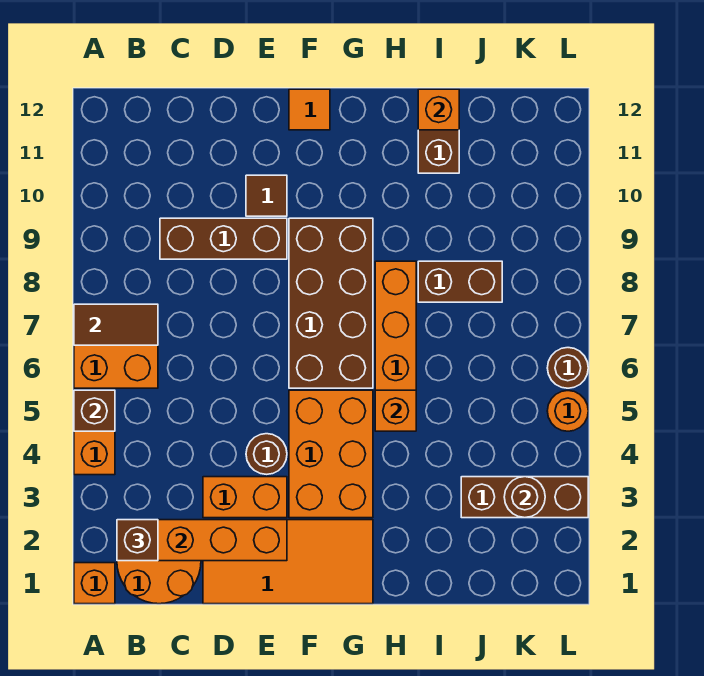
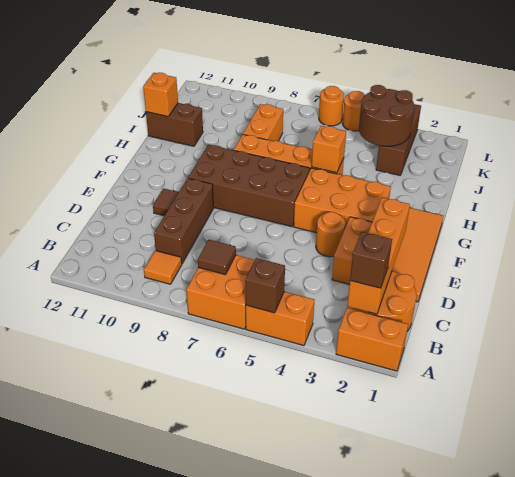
orange brick A1 level 1 -> orange brick A1:A2 level 1
brown tile A7:B7 level 2 -> brown tile B7 level 2
brown round brick E4 level 1 -> orange round brick E4 level 1
orange tile F12 level 1 -> orange tile B9 level 1
brown brick I8:J8 level 1 -> orange brick I8:J8 level 1
brown round brick K3 level 2 -> brown round brick J3:K4 level 2
brown round brick L6 level 1 -> orange round brick L6 level 1

